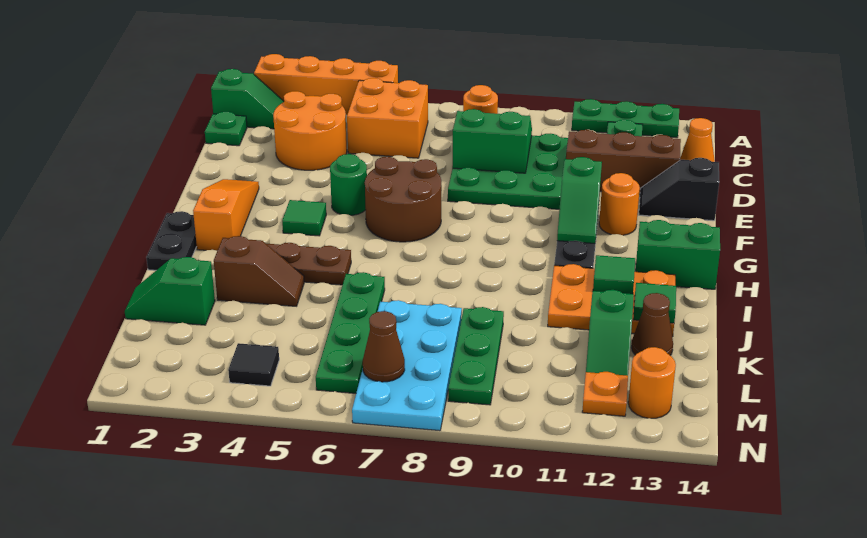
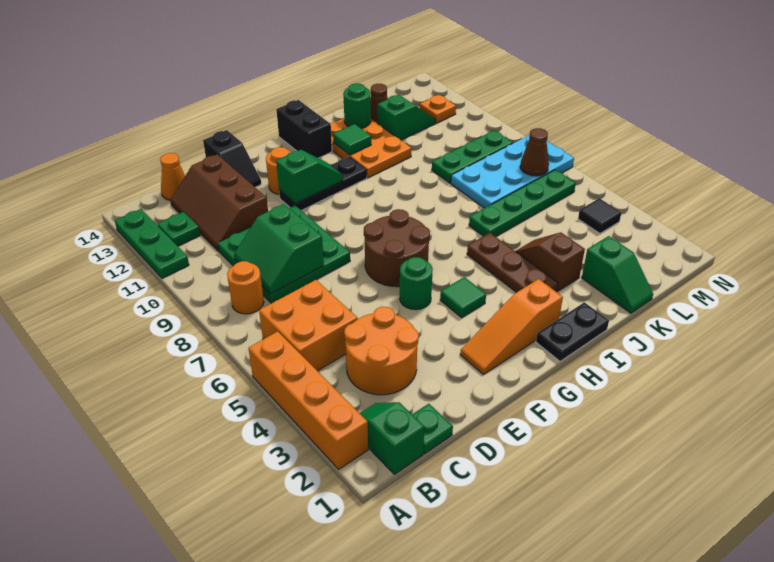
green brick H13:H14 level 1 -> black brick H13:H14 level 1
green tile J13 level 2 -> green round brick J13 level 2
orange round brick M13 level 1 -> none

